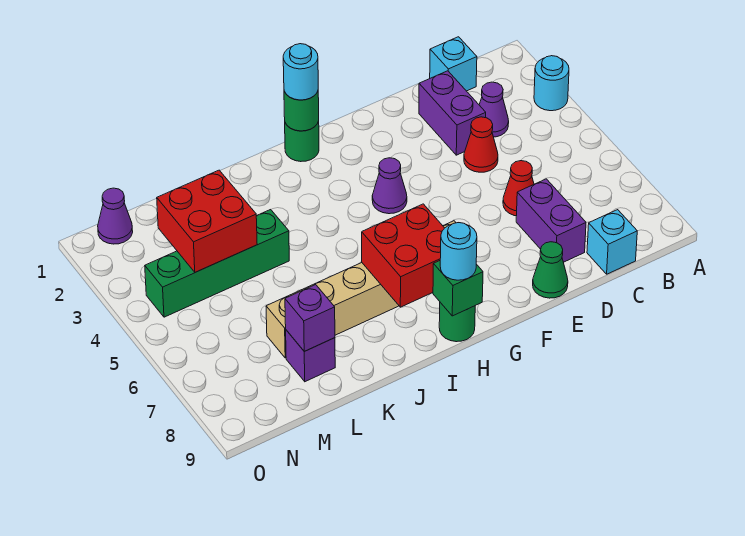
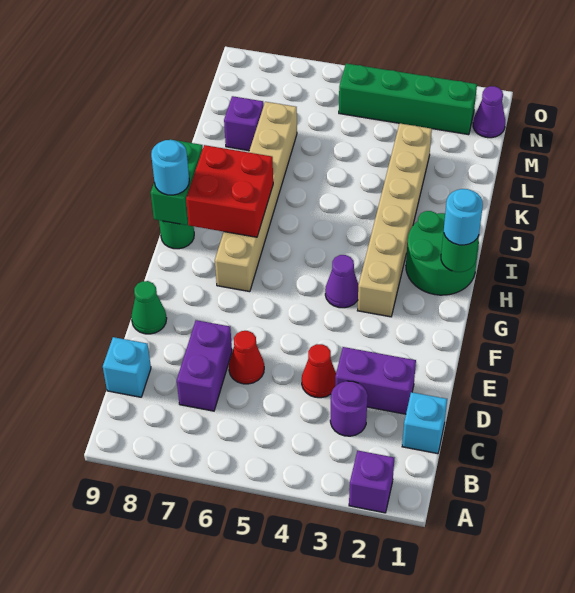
cyan round brick A3 level 1 -> none
purple cone C3 level 1 -> purple round brick C3 level 1
purple brick D7:D8 level 1 -> purple brick C7:D7 level 1
none -> tan brick G3:L3 level 1
green round brick H1 level 1 -> green round brick H1:I2 level 1
green brick H9 level 2 -> green brick H9:I9 level 2
green brick K4:N4 level 1 -> green brick N2:N5 level 1
red brick L3:M4 level 2 -> none
purple brick L8 level 2 -> purple brick A2 level 1

